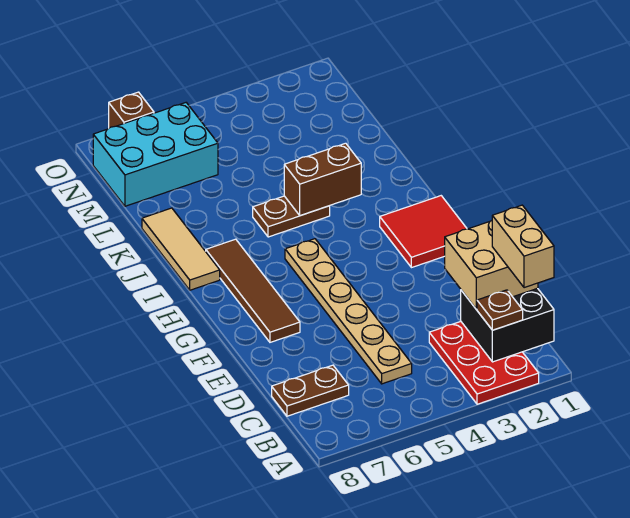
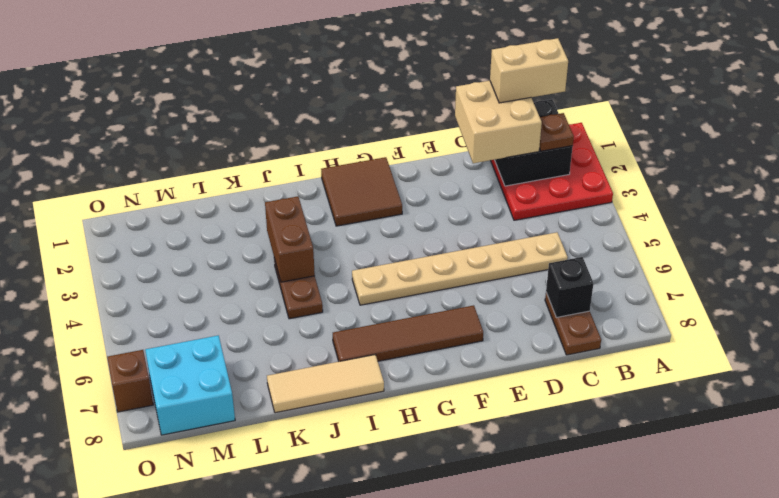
red plate A2:C3 level 1 -> red plate A1:C3 level 1
none -> black brick C7 level 2
red tile G1:H2 level 1 -> brown tile G1:H2 level 1
cyan brick M6:N8 level 1 -> cyan brick M7:N8 level 1

